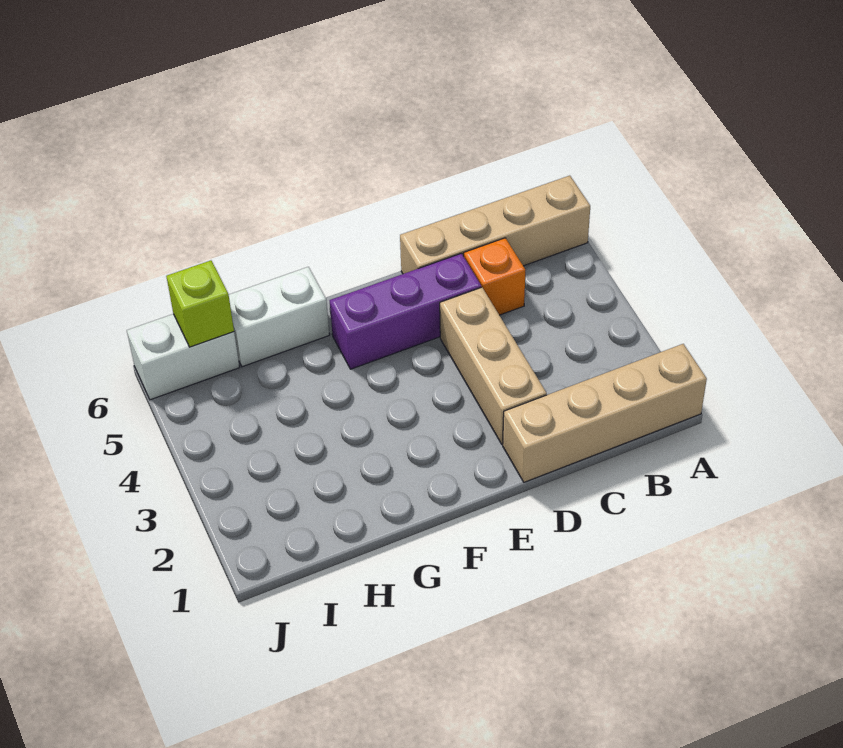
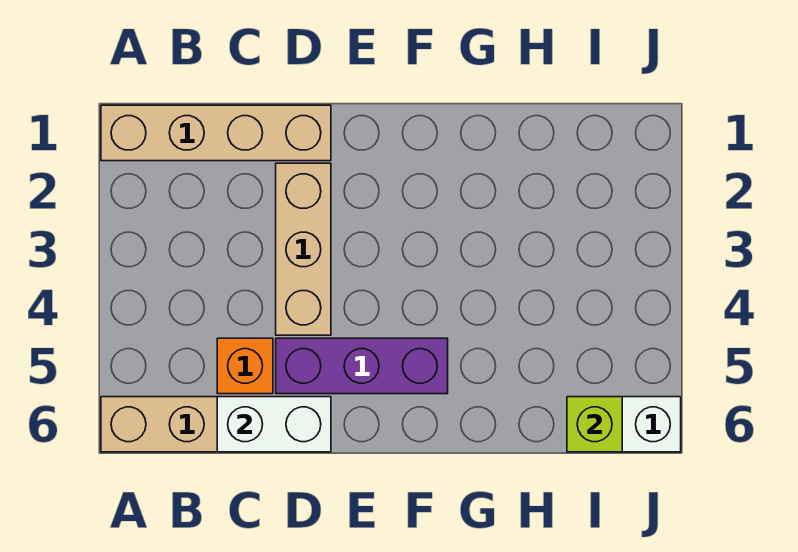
white brick G6:H6 level 1 -> white brick C6:D6 level 2

